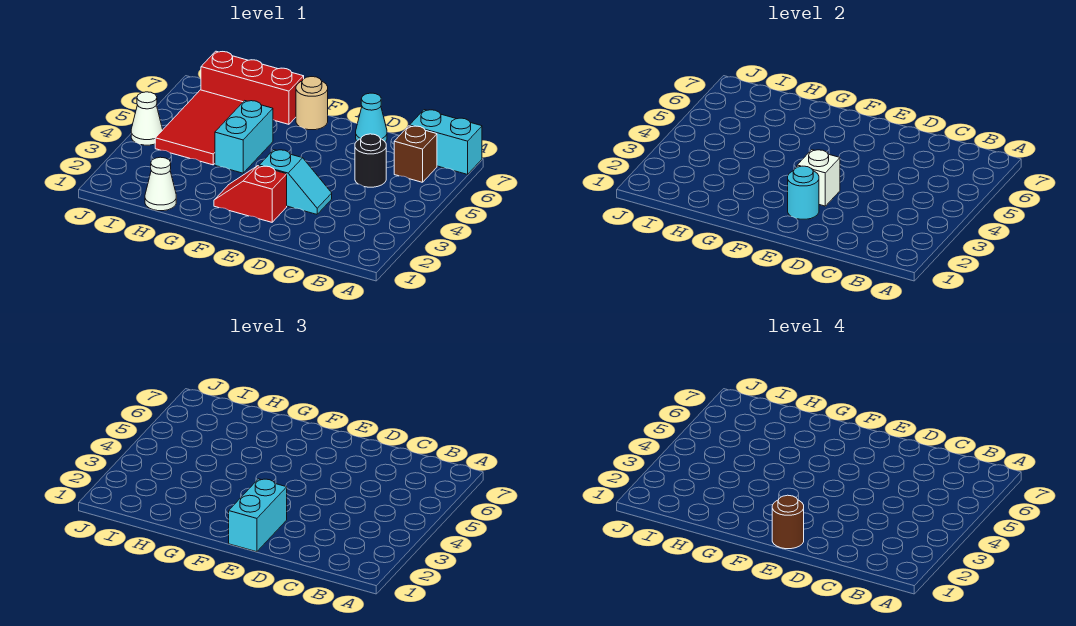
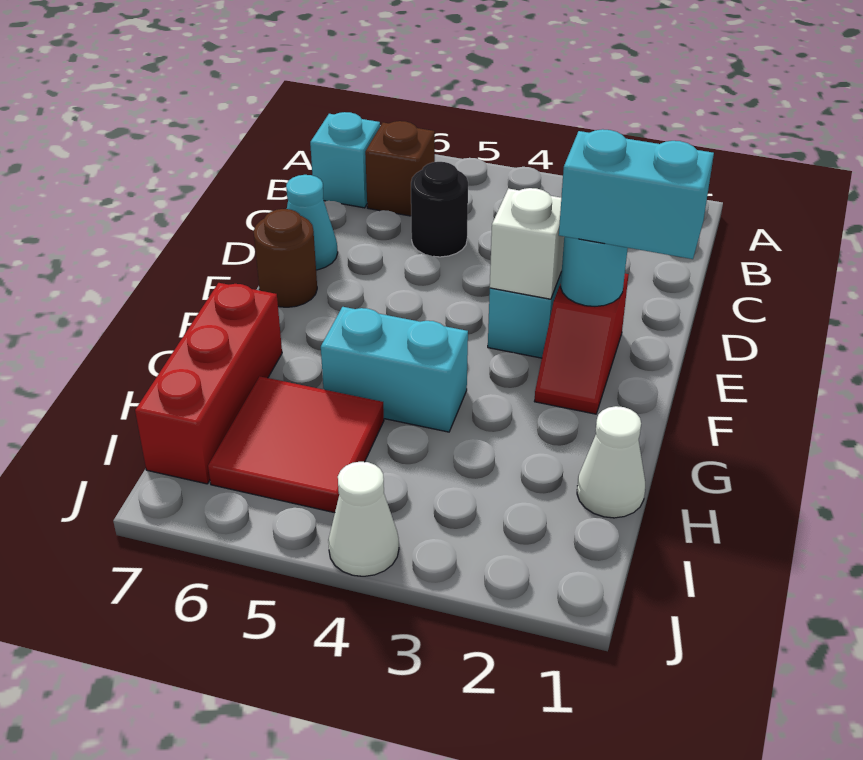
cyan brick A7:B7 level 1 -> cyan brick B7 level 1
brown round brick E1 level 4 -> brown round brick E7 level 1
tan round brick F7 level 1 -> none
red tile H4:I6 level 1 -> red tile H5:I6 level 1

